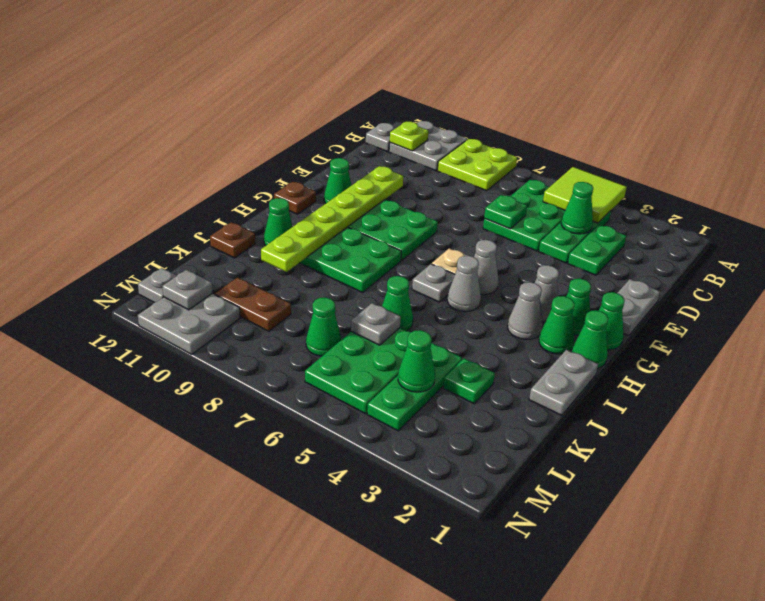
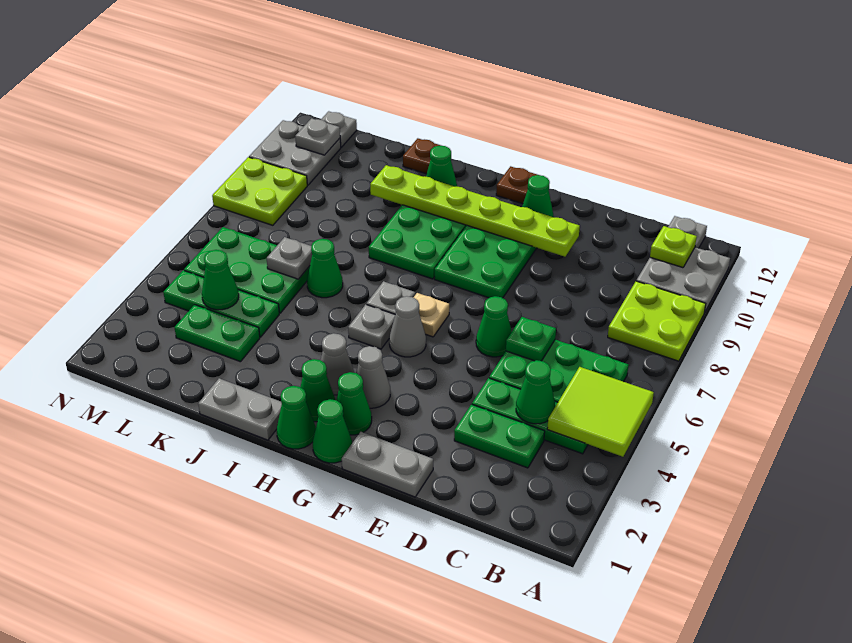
grey cone H5 level 1 -> grey plate H5 level 1
green plate K3 level 1 -> green plate K3:L3 level 1
green cone L7 level 1 -> green cone E6 level 1
brown plate L9:L10 level 1 -> none
none -> lime plate M8:N9 level 1

